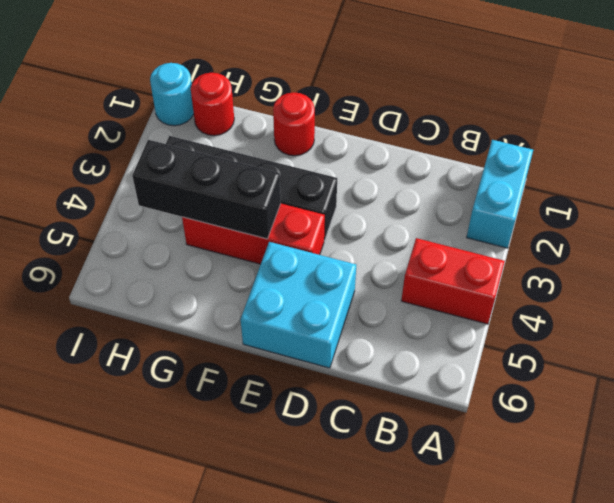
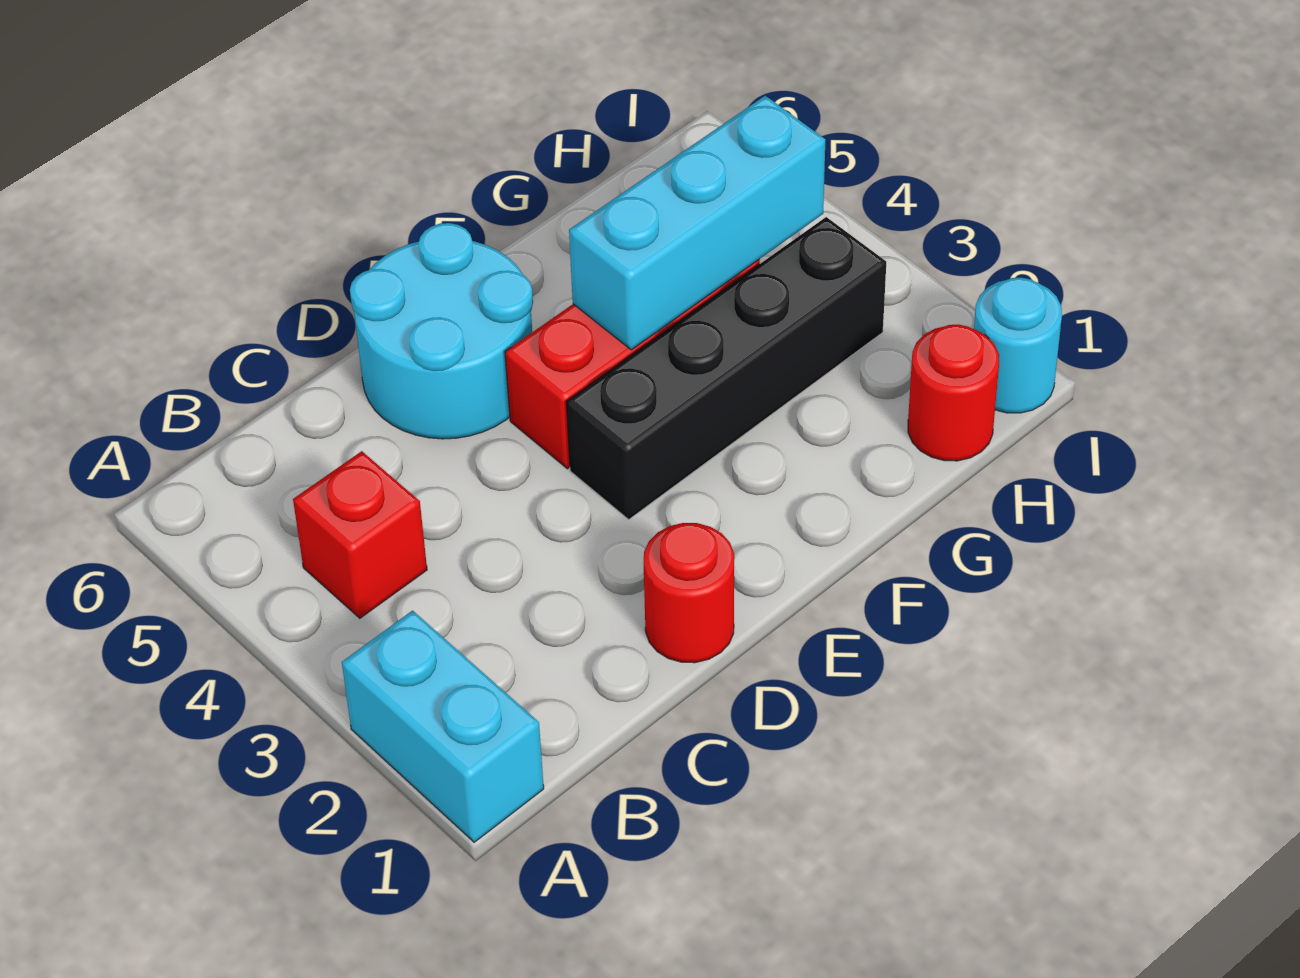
red brick A4:B4 level 1 -> red brick B4 level 1
cyan brick D5:E6 level 1 -> cyan round brick D5:E6 level 1
red round brick F1 level 1 -> red round brick D1 level 1
black brick F4:H4 level 2 -> cyan brick F4:H4 level 2

